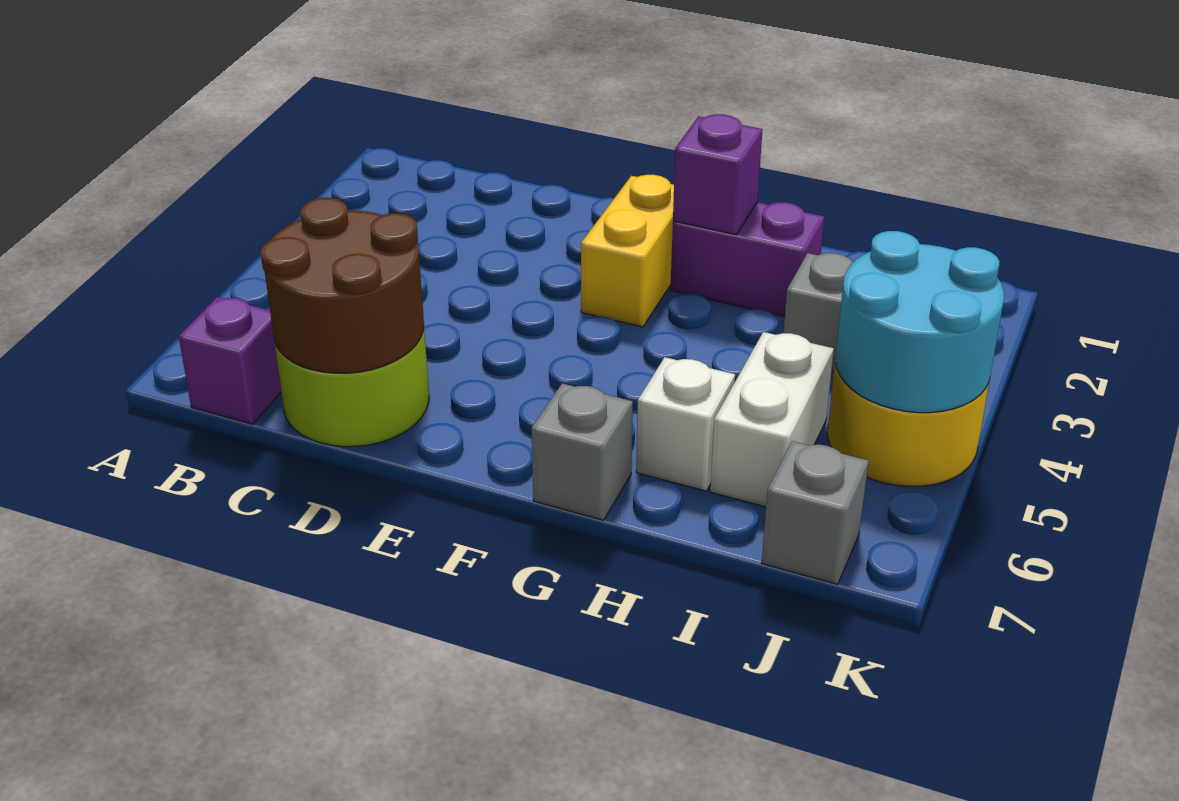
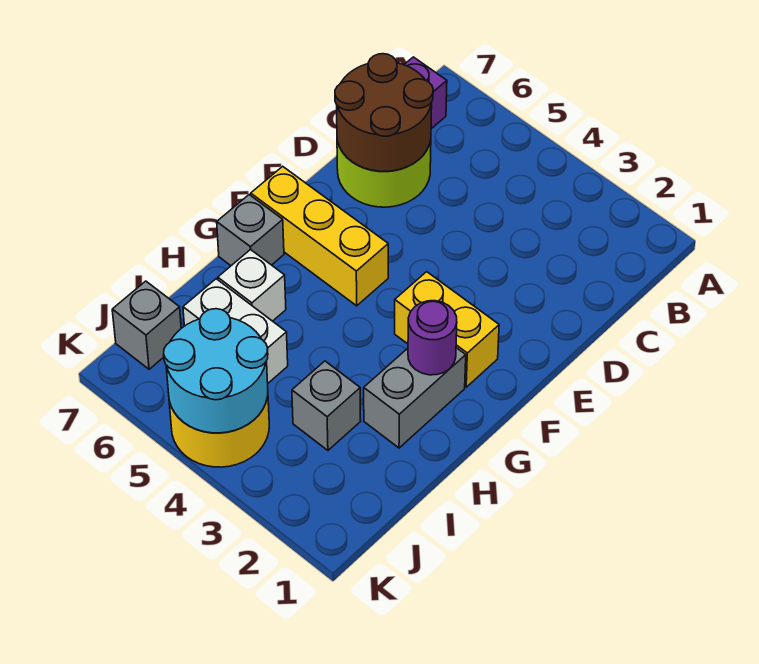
none -> yellow brick F5:F7 level 1
purple brick G2:H2 level 1 -> grey brick G2:H2 level 1
purple brick G2 level 2 -> purple round brick G2 level 2

